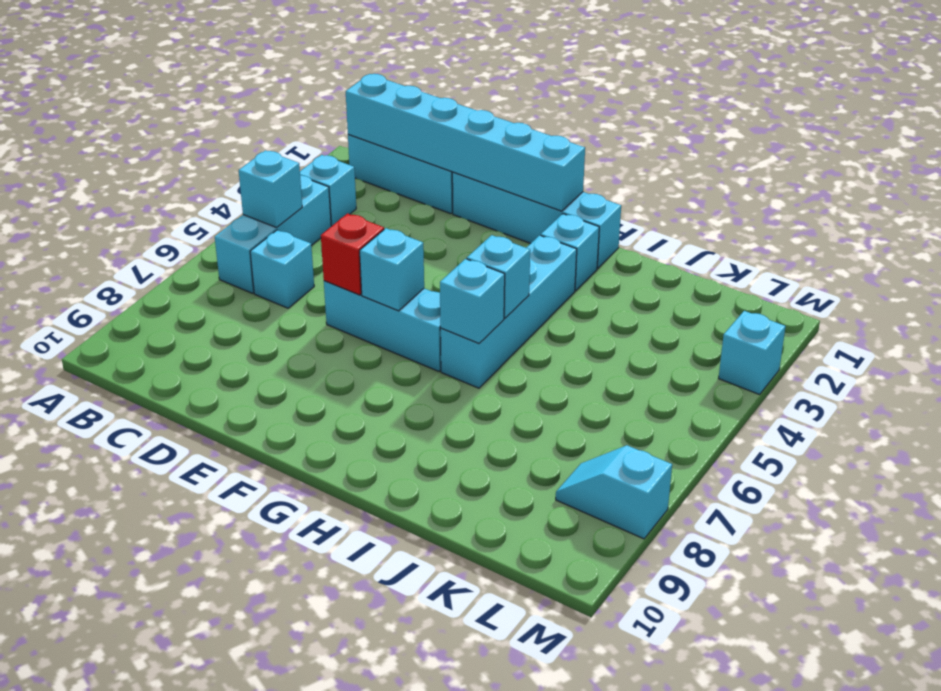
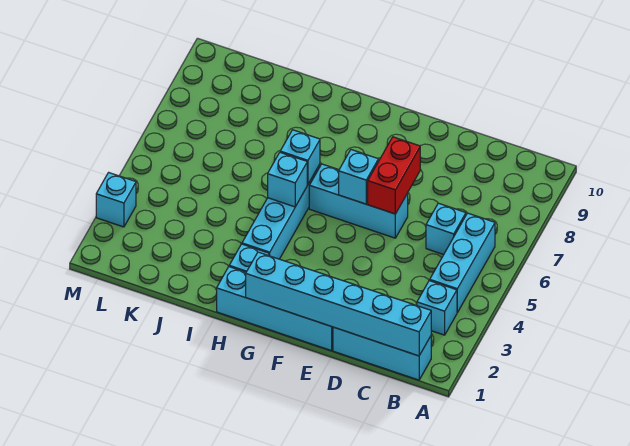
cyan brick B5 level 2 -> none
red brick E6 level 2 -> red brick E6:E7 level 2
cyan slope L8:M8 level 1 top M -> none

